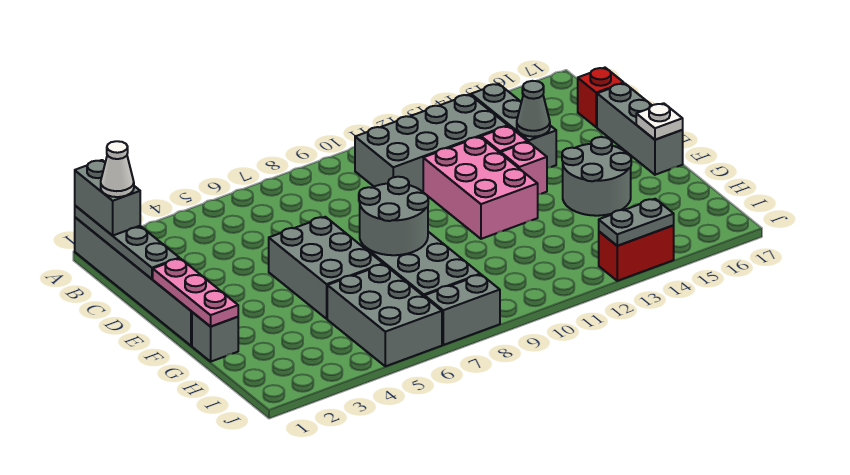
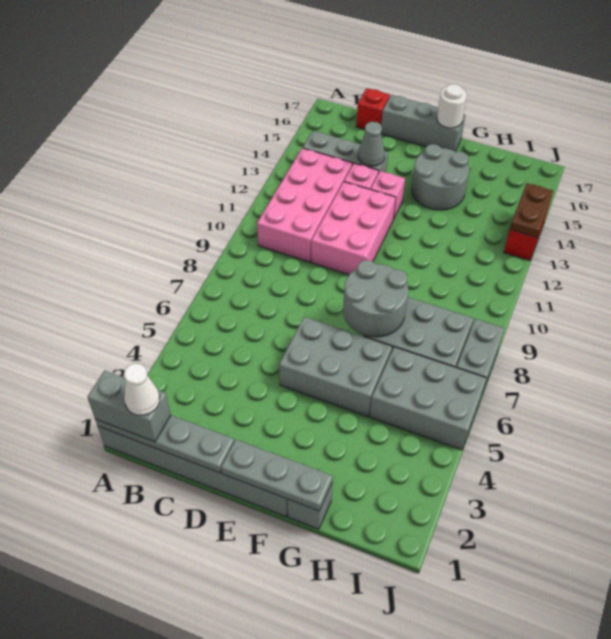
grey brick B10:C13 level 1 -> pink brick B10:C13 level 1
pink brick D11:F12 level 1 -> pink brick D10:E12 level 1
pink plate E1:G1 level 2 -> grey plate E1:G1 level 2
white plate F17 level 2 -> white round brick F17 level 2
grey plate J13:J14 level 2 -> brown plate J13:J14 level 2

